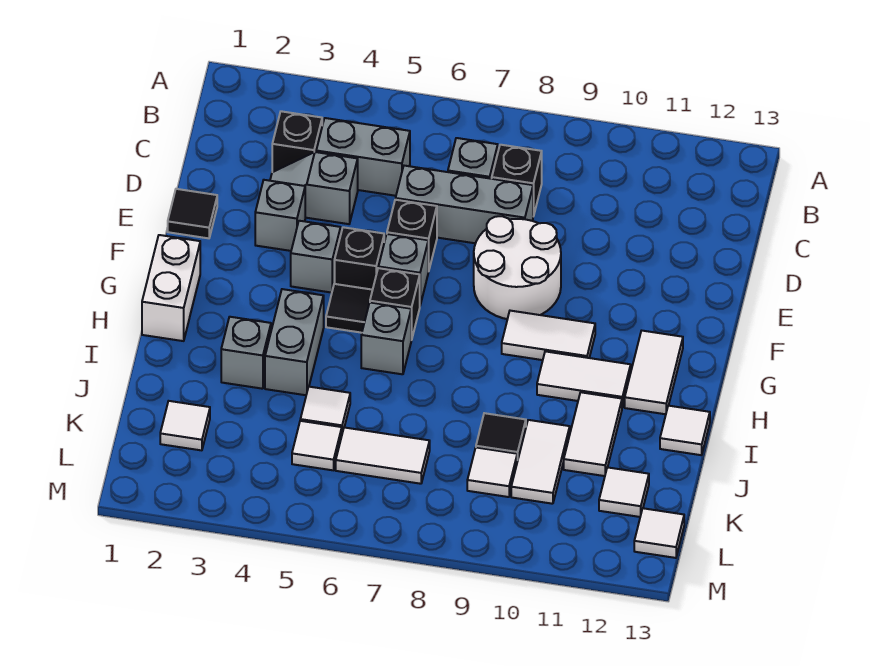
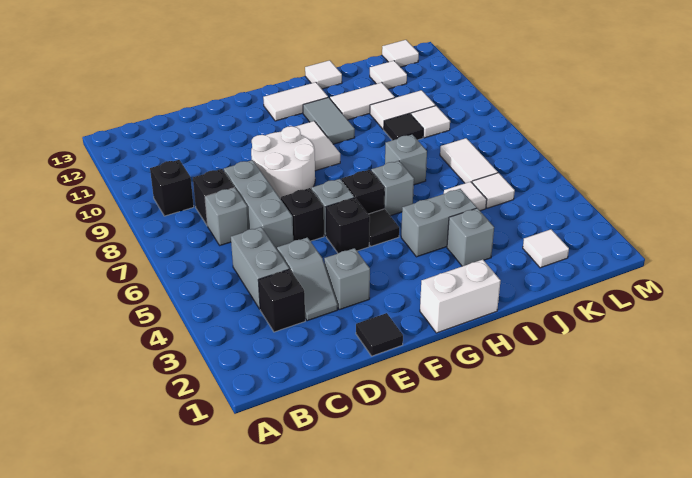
none -> black brick B9 level 1
grey brick F4 level 1 -> grey brick I7 level 1
white tile H10:H11 level 1 -> grey tile H10:H11 level 1

